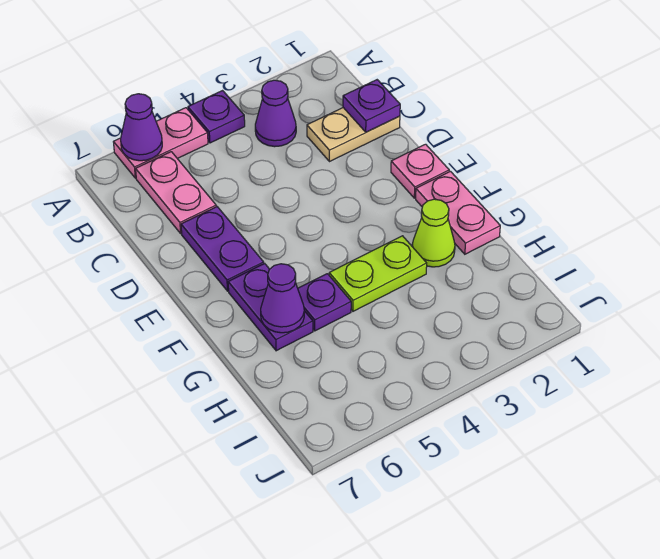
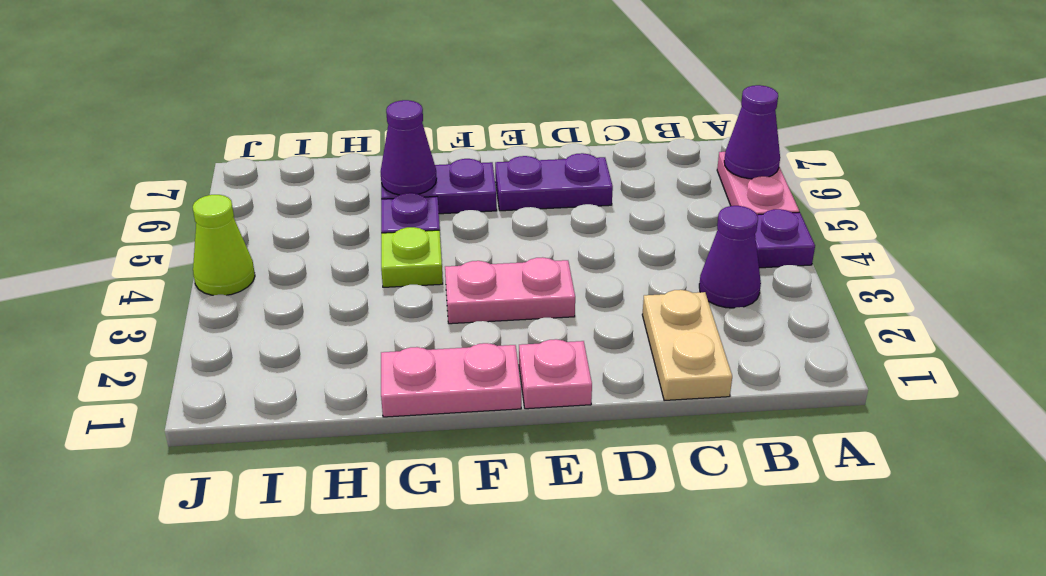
pink plate B6:C6 level 1 -> pink plate E3:F3 level 1
purple plate C1 level 2 -> none
lime cone G2 level 1 -> lime cone J4 level 1
lime plate G3:G4 level 1 -> lime plate G4 level 1

